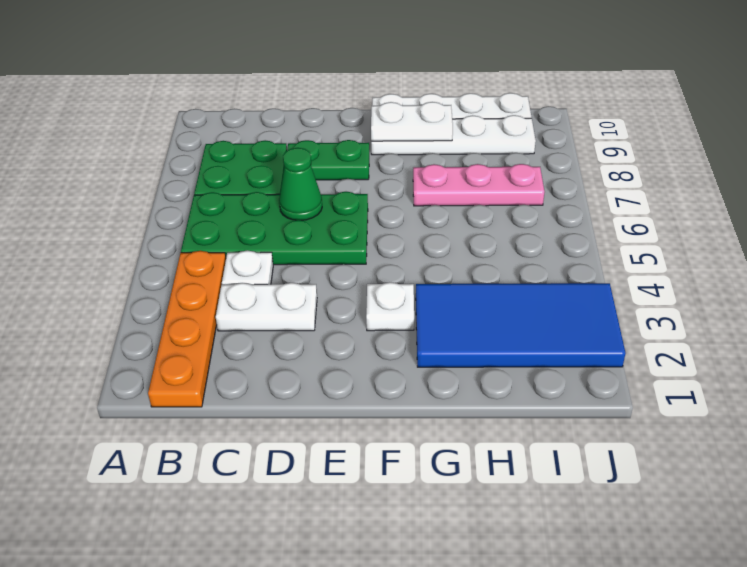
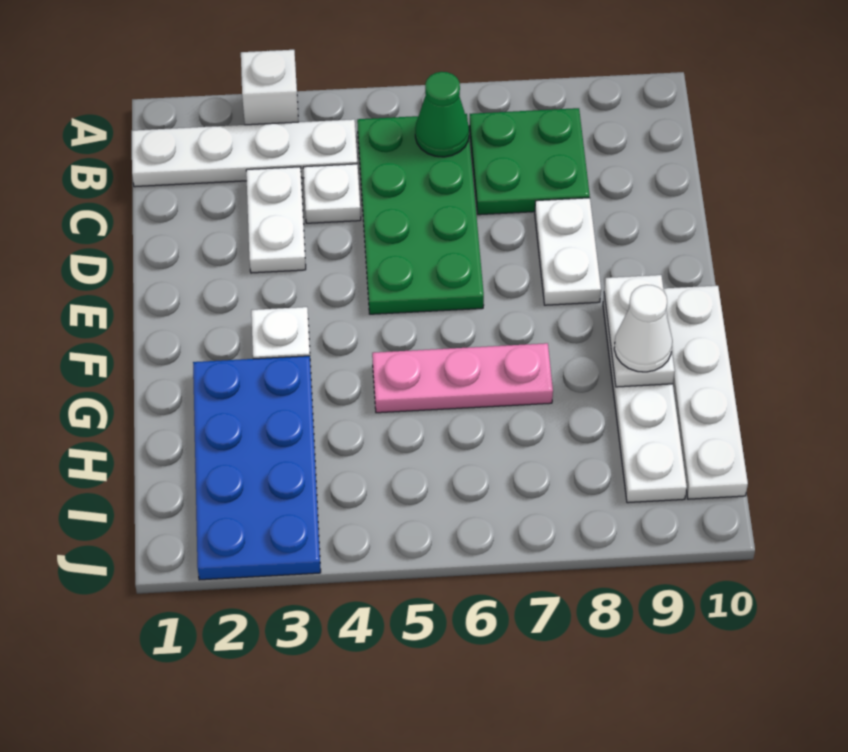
none -> white brick A3 level 1
orange plate B1:B4 level 1 -> white plate B1:B4 level 1
green cone D6 level 2 -> green cone B6 level 2
green plate D8:E8 level 1 -> white plate D8:E8 level 1
blue tile G2:J3 level 1 -> blue plate G2:J3 level 1
pink plate G7:I7 level 1 -> pink plate G5:G7 level 1
none -> white cone G9 level 3

